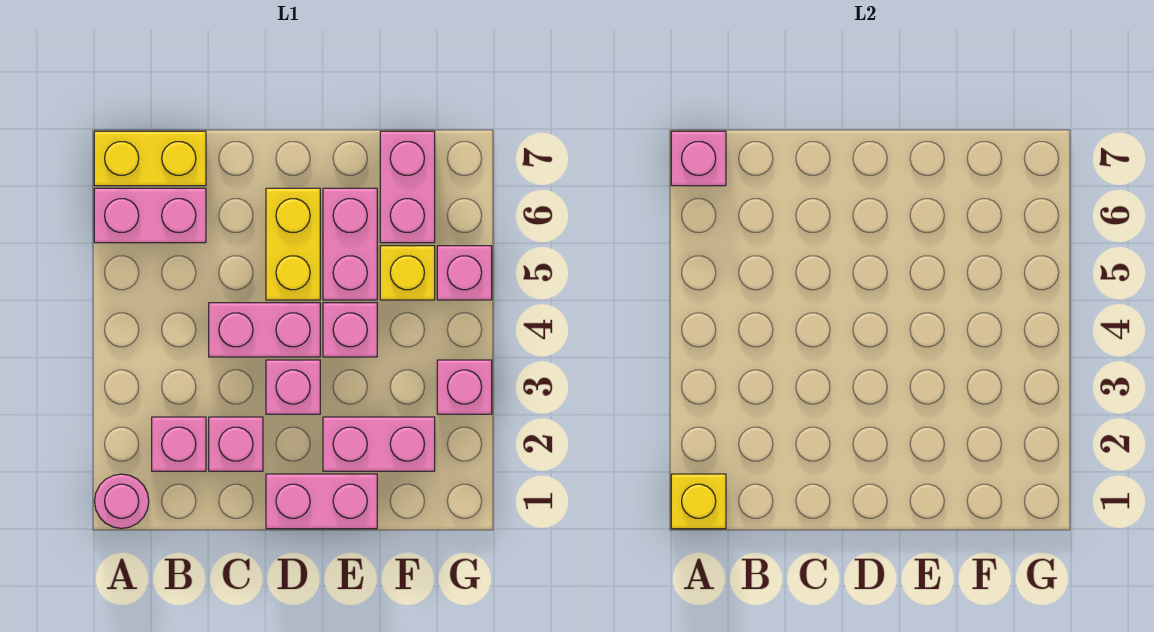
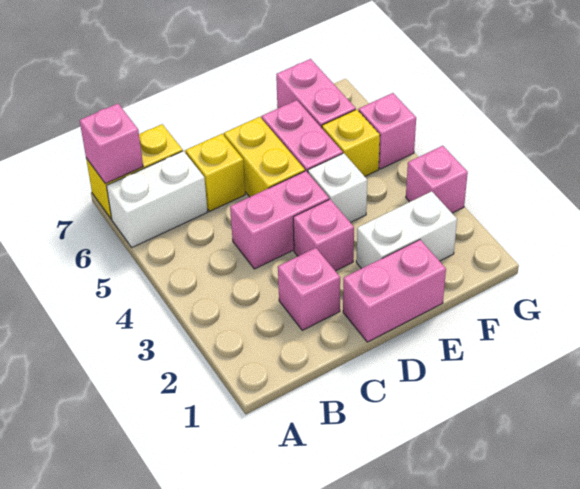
pink round brick A1 level 1 -> none
yellow brick A1 level 2 -> yellow brick C6 level 1
pink brick A6:B6 level 1 -> white brick A6:B6 level 1
pink brick B2 level 1 -> none
pink brick E2:F2 level 1 -> white brick E2:F2 level 1
pink brick E4 level 1 -> white brick E4 level 1

